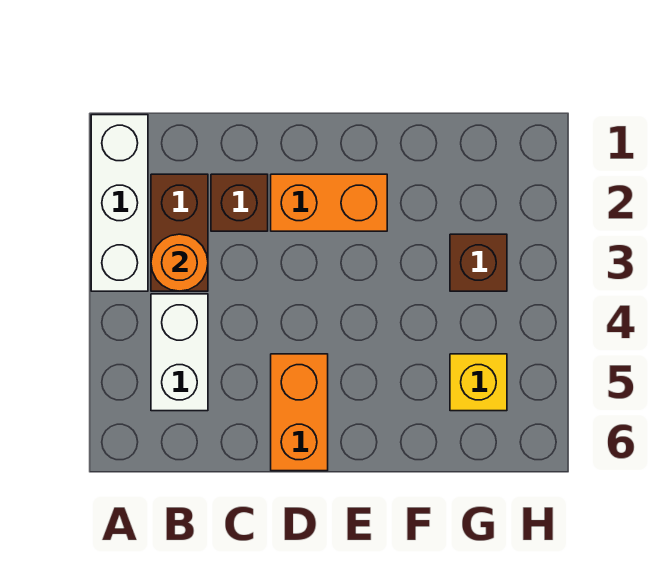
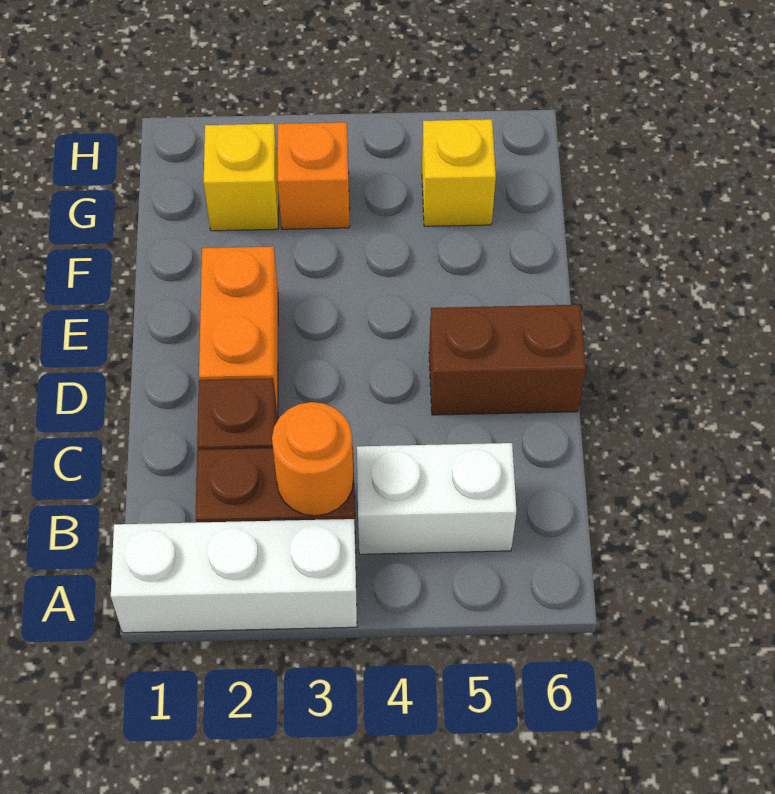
orange brick D5:D6 level 1 -> brown brick D5:D6 level 1
none -> yellow brick G2 level 1
brown brick G3 level 1 -> orange brick G3 level 1

